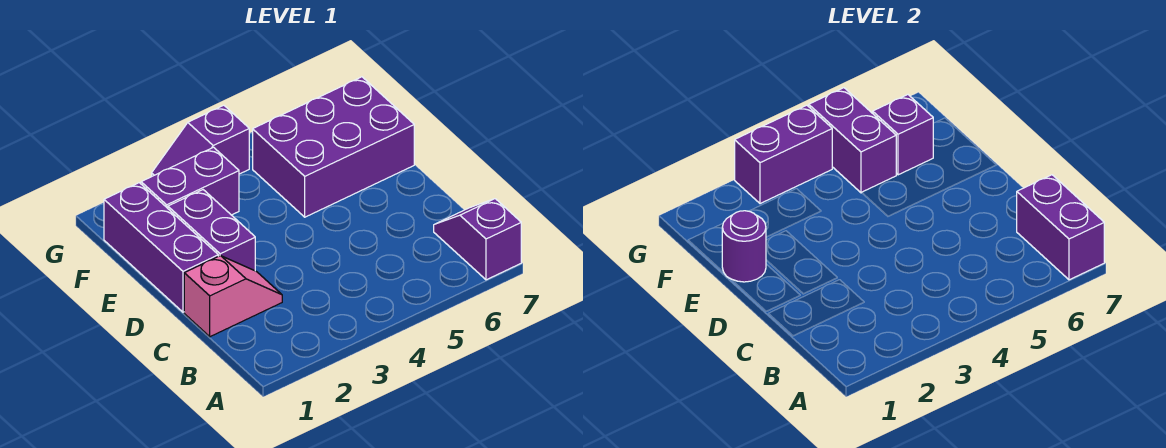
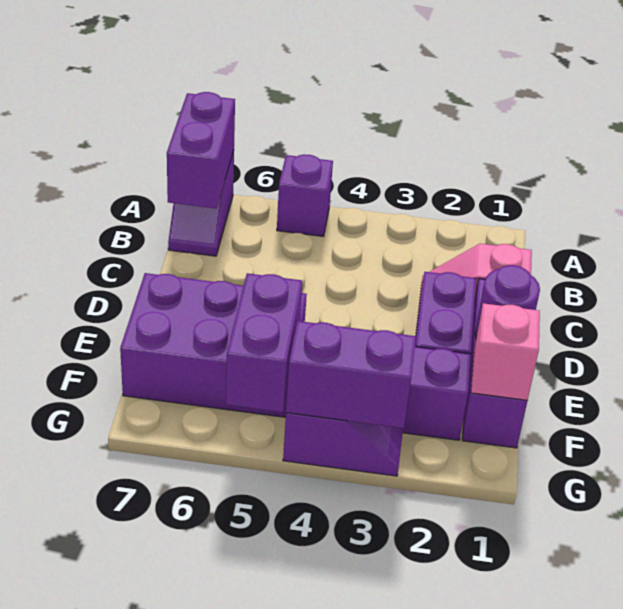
none -> pink brick F1 level 2
purple brick F6 level 2 -> purple brick A5 level 1

